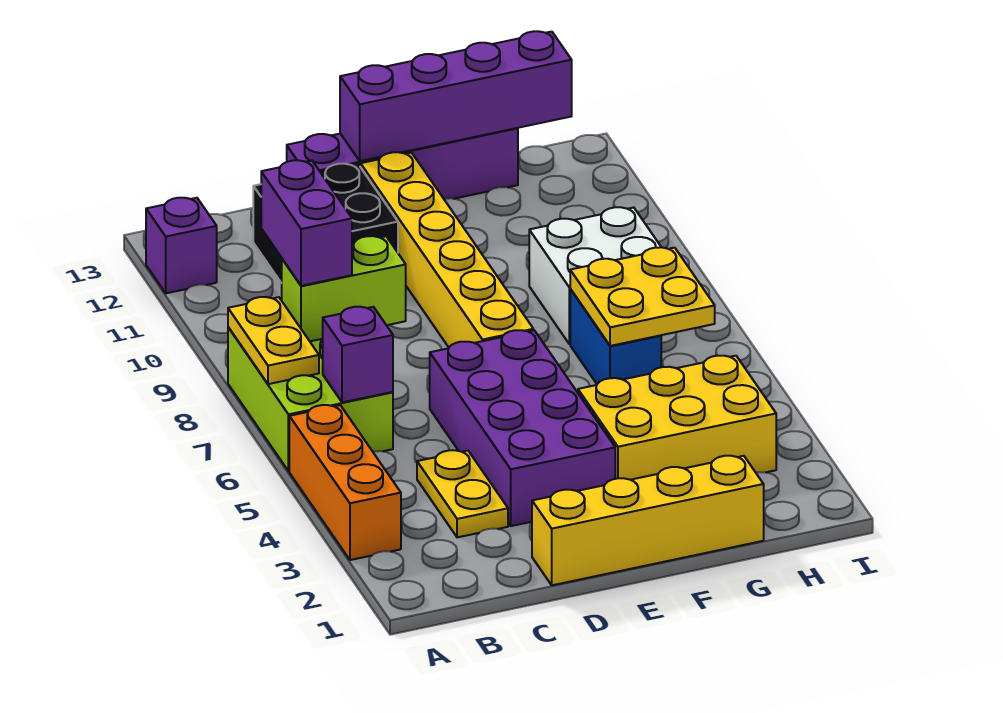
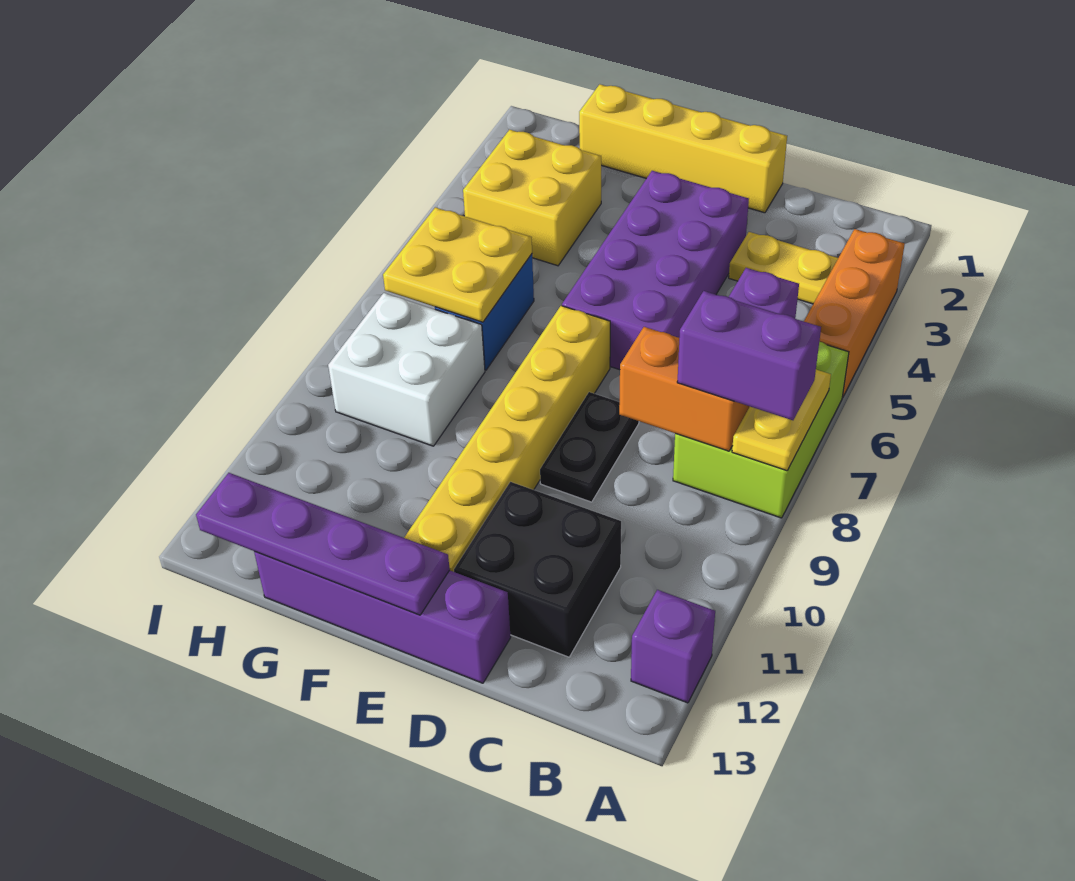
lime brick B8:C8 level 2 -> orange brick B8:C8 level 2
purple brick B8:B9 level 3 -> purple brick A8:B8 level 3
yellow plate C3:C4 level 1 -> yellow plate B3:C3 level 1
none -> black plate D8:D9 level 1
purple brick E13:H13 level 2 -> purple plate E13:H13 level 2
yellow brick F3:H4 level 1 -> yellow brick G3:H4 level 1

